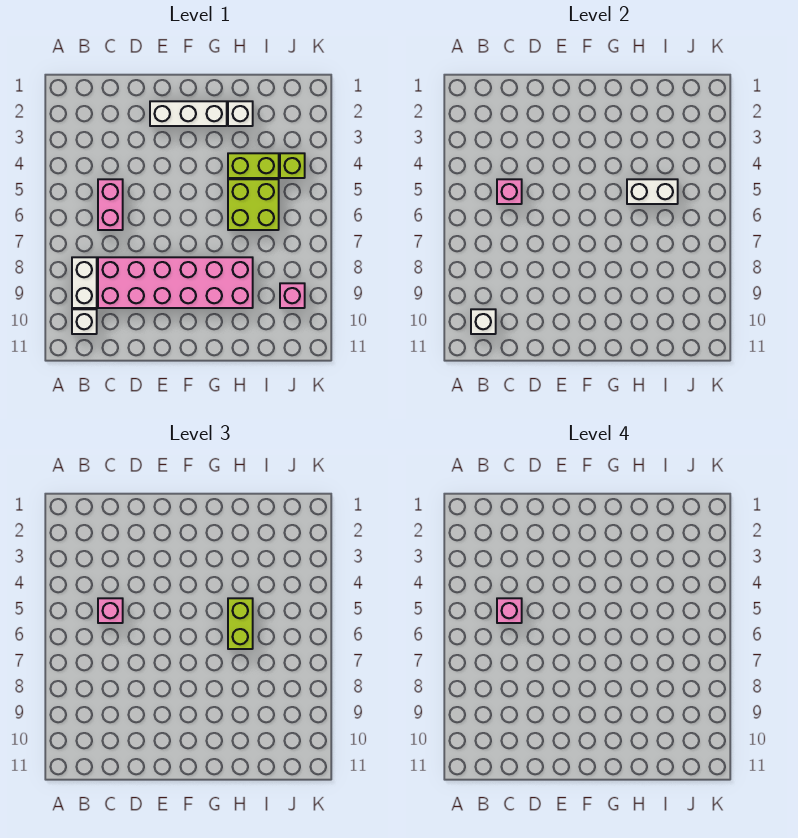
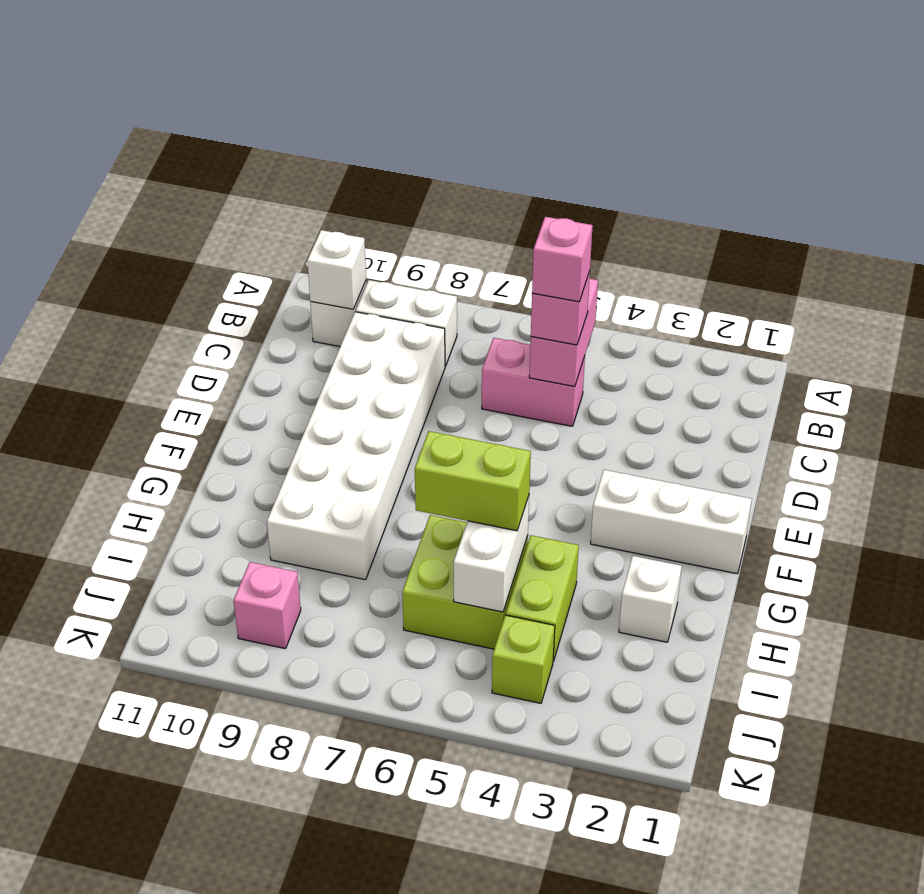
pink brick C5 level 2 -> pink brick B5:C5 level 2
pink brick C8:H9 level 1 -> white brick C8:H9 level 1
white brick E2:G2 level 1 -> white brick F1:F3 level 1

